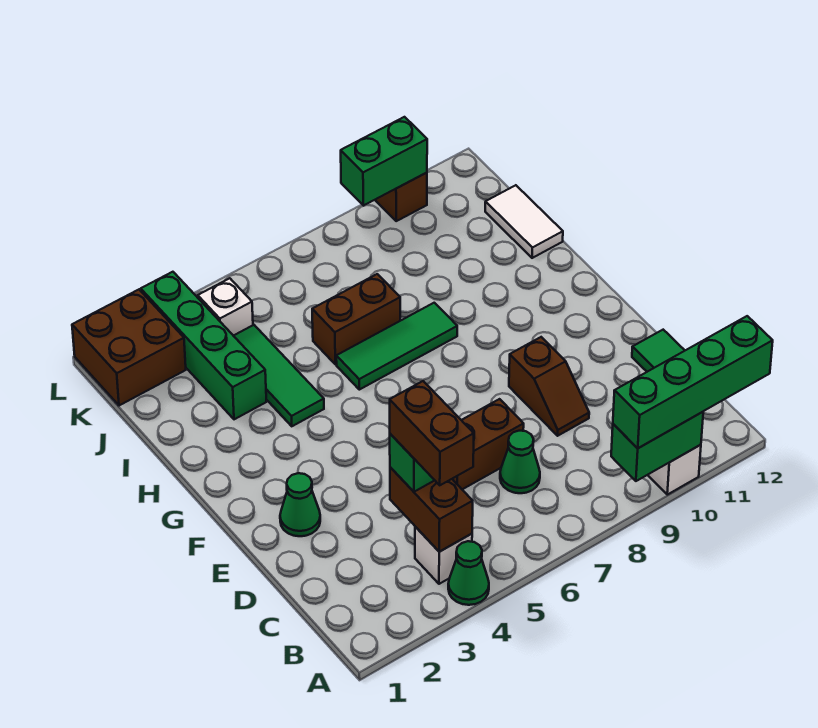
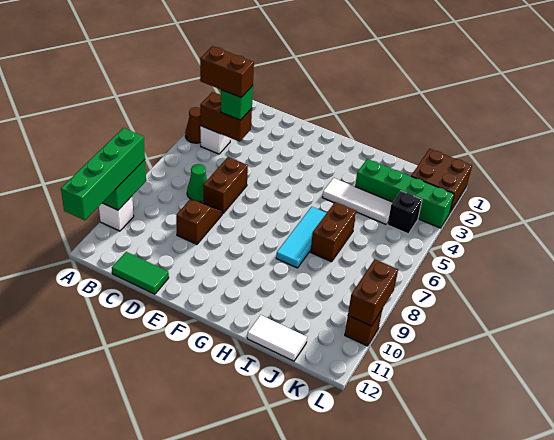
green cone A4 level 1 -> brown cone A4 level 1
brown slope D9:E9 level 1 top E -> brown slope D8:D9 level 1 top 9
green cone E2 level 1 -> none
green tile H4:J4 level 1 -> white tile H4:J4 level 1
green tile H6:H8 level 1 -> cyan tile H6:H8 level 1
white brick K4 level 1 -> black brick K4 level 1
green brick L9:L10 level 2 -> brown brick L9:L10 level 2

